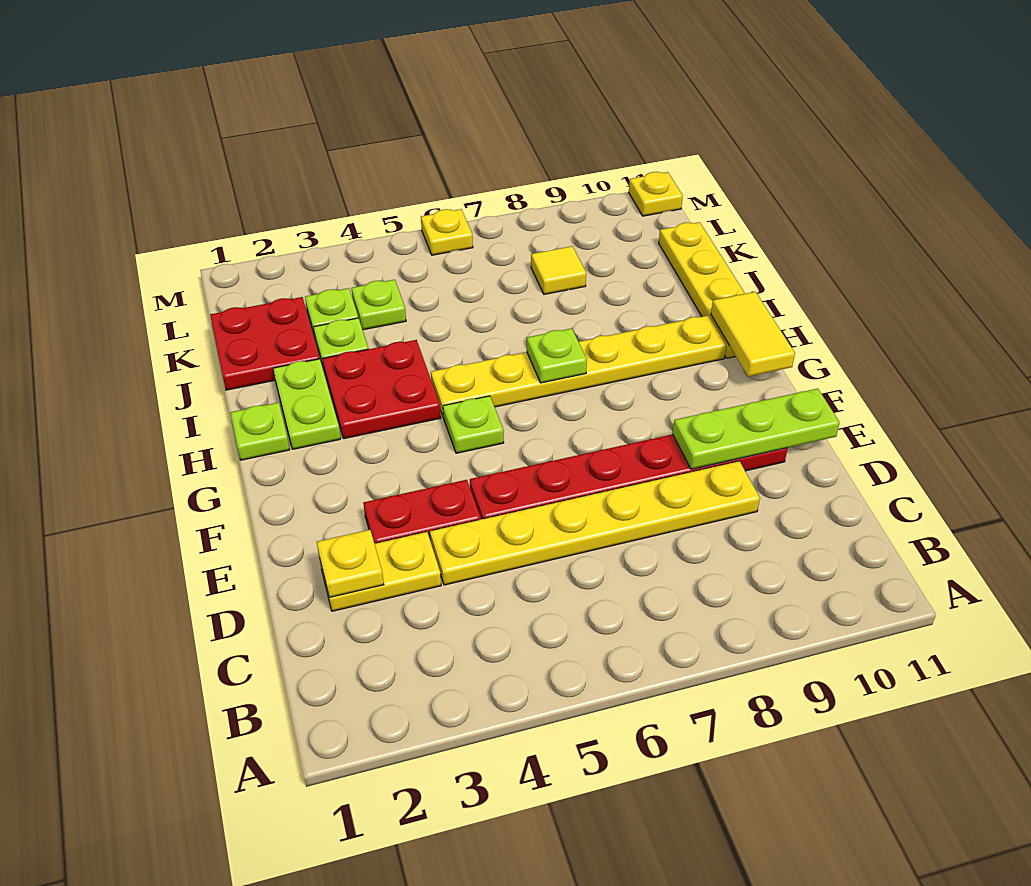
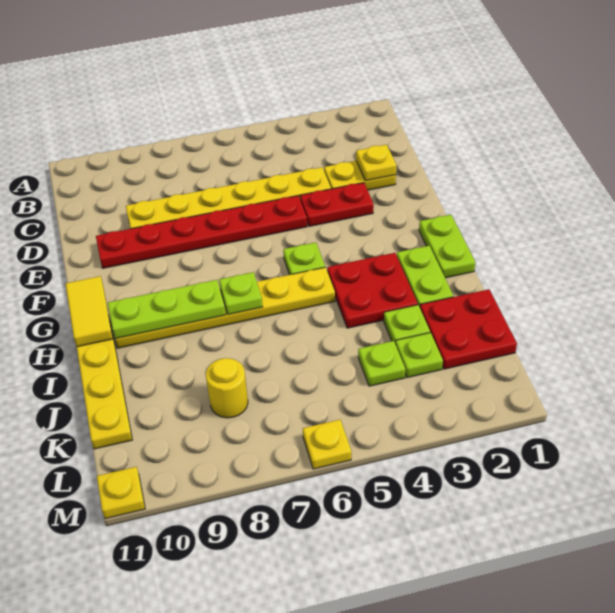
lime plate E9:E11 level 2 -> lime plate H8:H10 level 2
lime plate H1 level 1 -> lime plate G1:H1 level 1
yellow tile K8 level 1 -> yellow round brick K8 level 1

